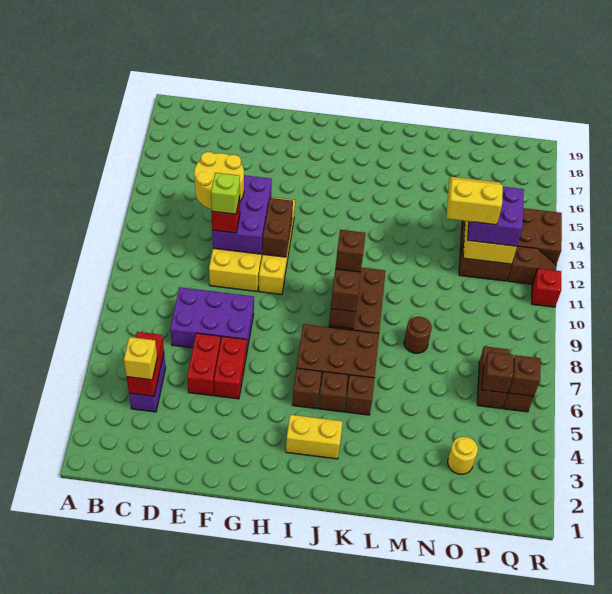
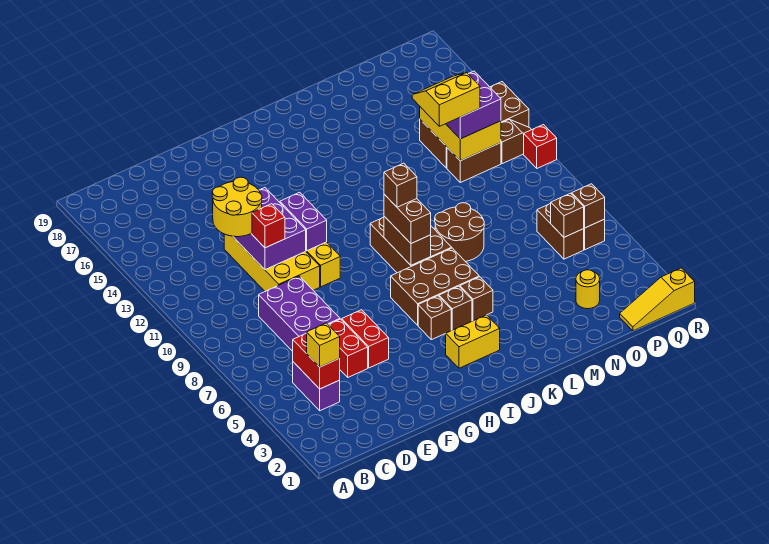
purple brick D7:F8 level 1 -> purple brick D7:E9 level 1
lime brick E11 level 4 -> none
brown brick G11:G12 level 2 -> purple brick G11:G12 level 2
brown round brick M8 level 1 -> brown round brick L8:M9 level 1
none -> yellow slope P1:R1 level 1 top R

